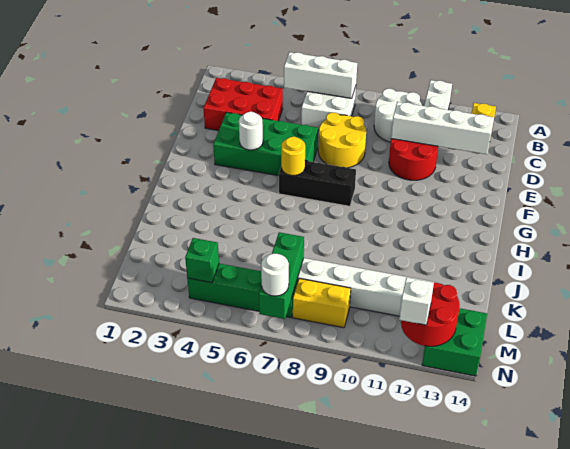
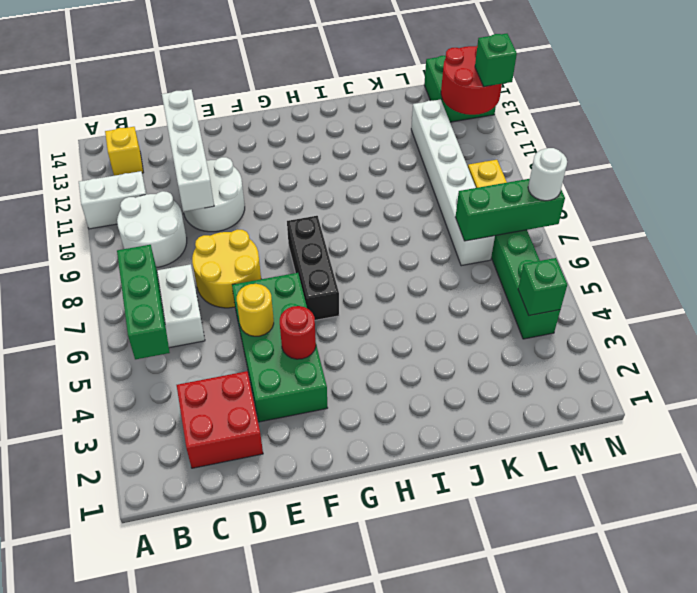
white brick B5:B7 level 2 -> green brick B5:B7 level 2
red brick C2:D4 level 1 -> red brick C2:D3 level 1
red round brick D10:E11 level 1 -> white round brick D10:E11 level 1
white round brick F4 level 2 -> red round brick F4 level 2
yellow round brick G6 level 2 -> yellow round brick E5 level 2
white brick N12 level 3 -> green brick N12 level 3

